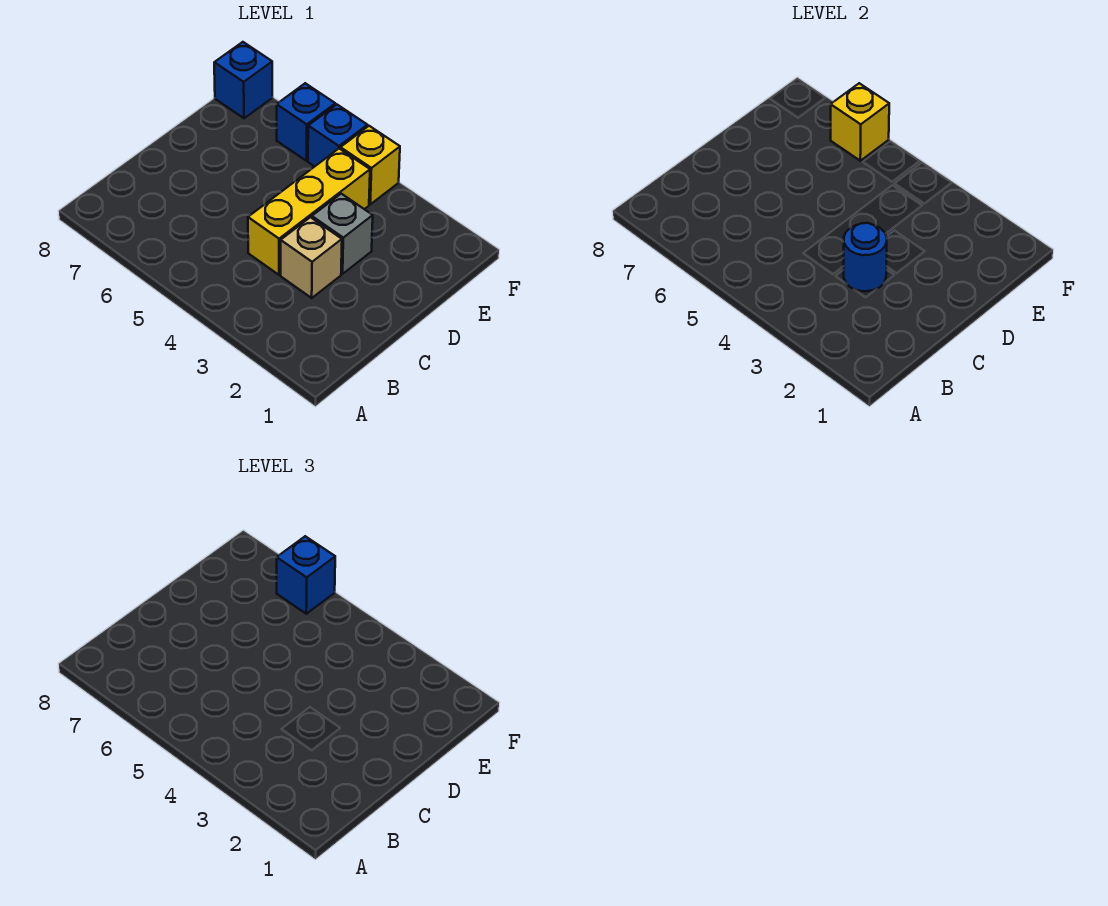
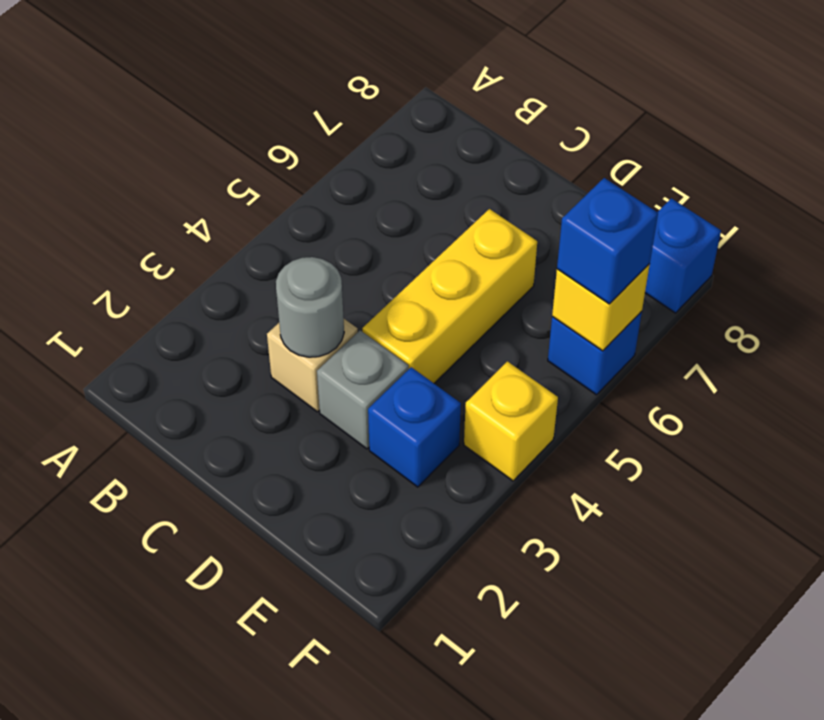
blue round brick C3 level 2 -> grey round brick C3 level 2
yellow brick C4:E4 level 1 -> yellow brick D4:D6 level 1
blue brick F5 level 1 -> blue brick E3 level 1

